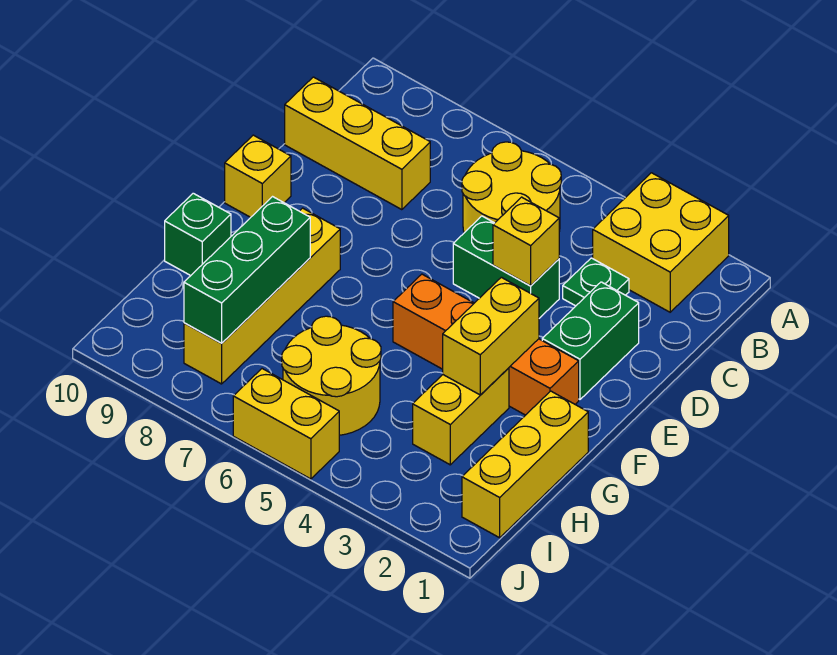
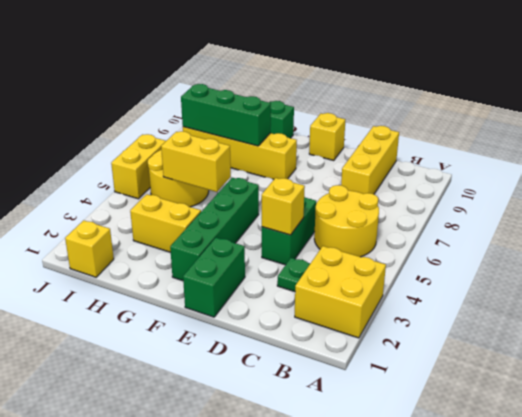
green brick D2:E2 level 1 -> green brick E1:E2 level 1
orange brick F2:F5 level 1 -> green brick F2:F5 level 1
yellow brick F3:G3 level 2 -> yellow brick G5:H5 level 2
yellow brick G1:I1 level 1 -> yellow brick I1 level 1

